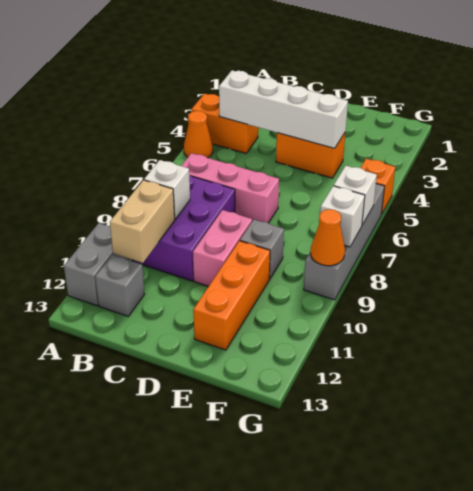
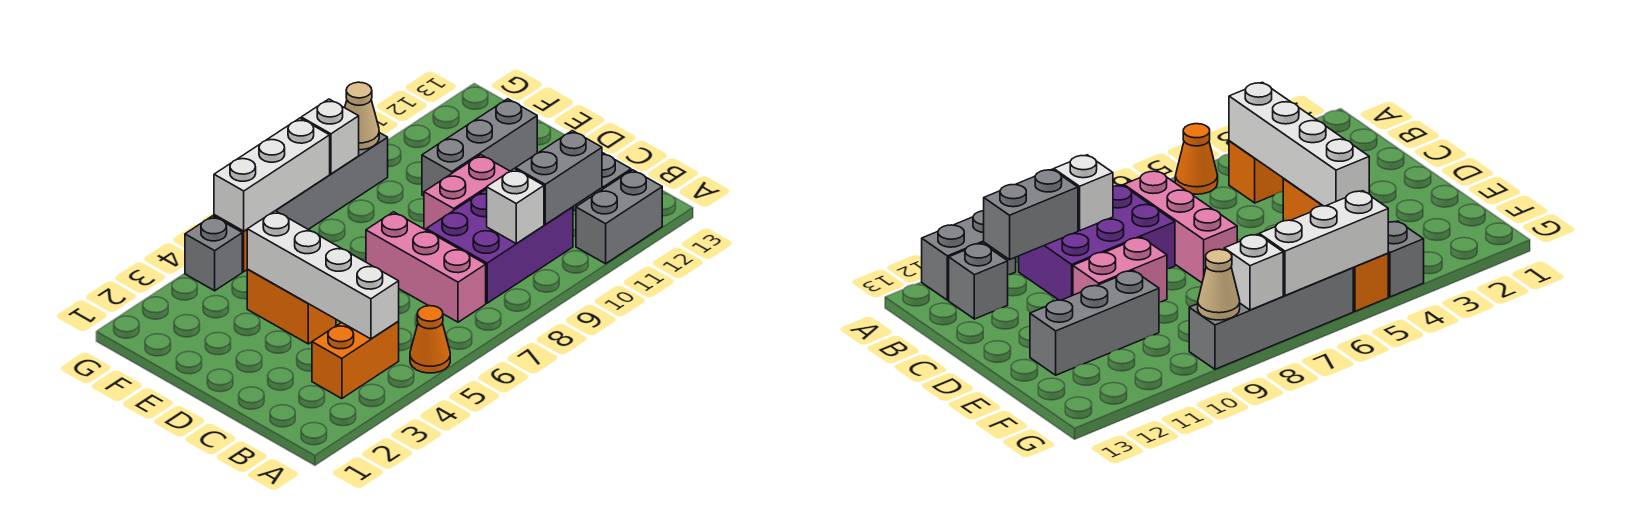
orange brick A4:B4 level 1 -> orange brick B3:B4 level 1
tan brick B10:B11 level 2 -> grey brick B10:B11 level 2
grey brick E9 level 1 -> grey brick G4 level 1
orange brick E10:E12 level 1 -> grey brick E10:E12 level 1
white brick G7 level 2 -> white brick G5:G7 level 2
orange cone G9 level 2 -> tan cone G9 level 2

